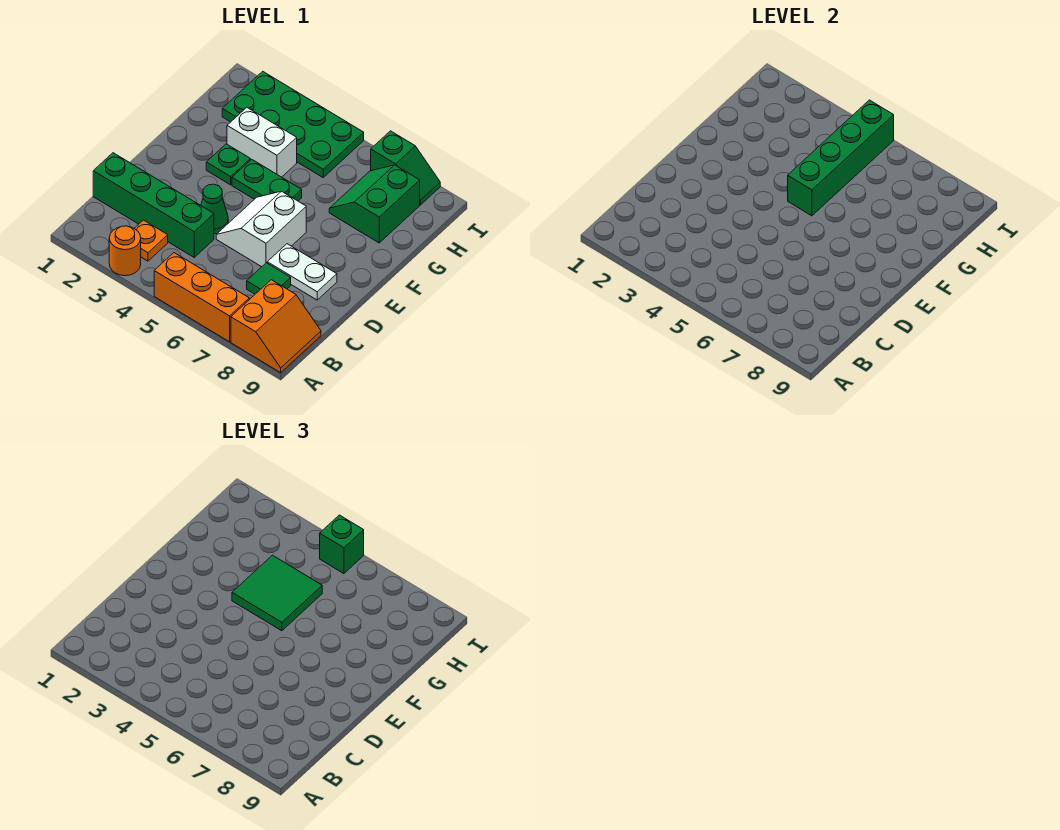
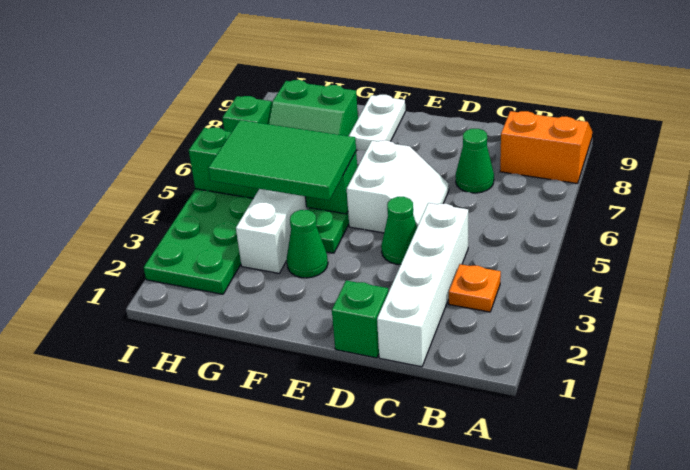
orange round brick A3 level 1 -> none
orange brick A5:A7 level 1 -> none
green brick C1:C4 level 1 -> white brick C1:C4 level 1
green tile C7 level 1 -> green cone C7 level 1
white slope D5:E6 level 1 top 6 -> white slope D5:E6 level 1 top E
white plate D7:D8 level 1 -> white plate F8:F9 level 1
green plate F3 level 1 -> green cone F3 level 1
green tile F4:G5 level 3 -> green tile F4:H5 level 3
green brick I5 level 3 -> green brick D1 level 1

